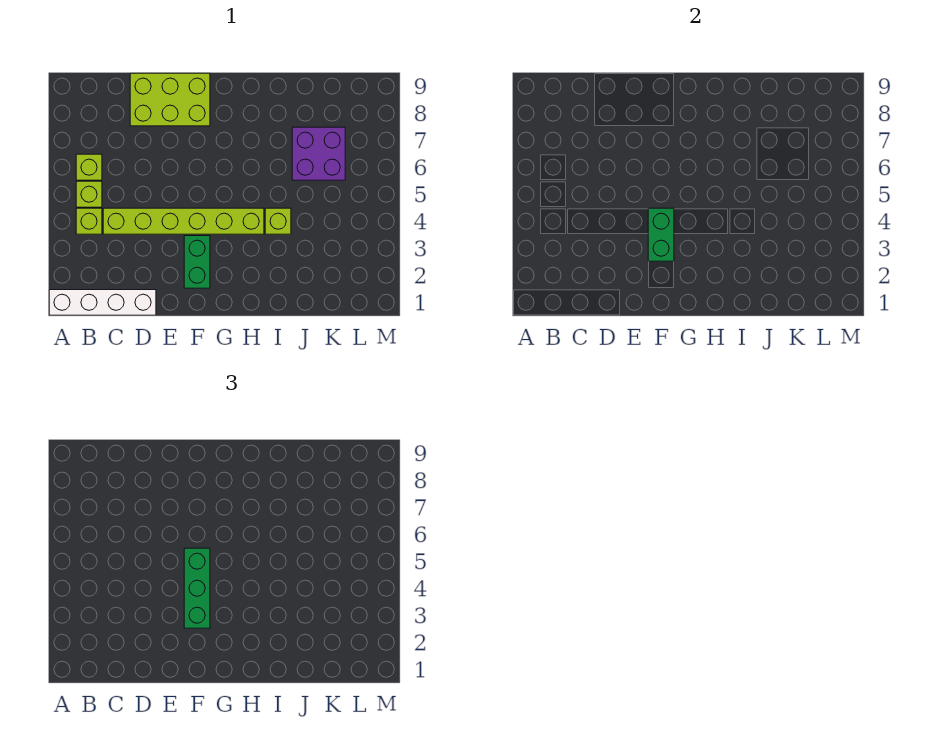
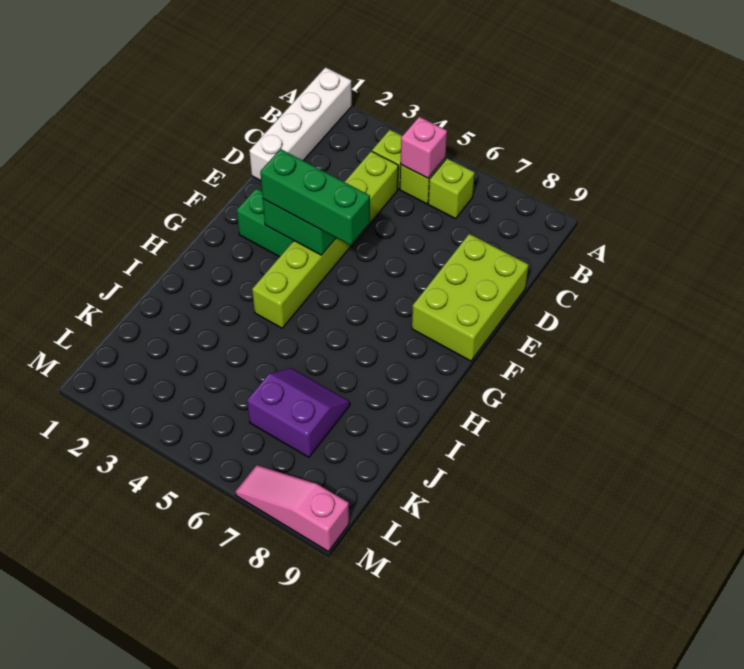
none -> pink brick B5 level 2
lime brick I4 level 1 -> none
purple brick J6:K7 level 1 -> purple slope J6:K7 level 1 top K
none -> pink slope M7:M9 level 1 top 9

